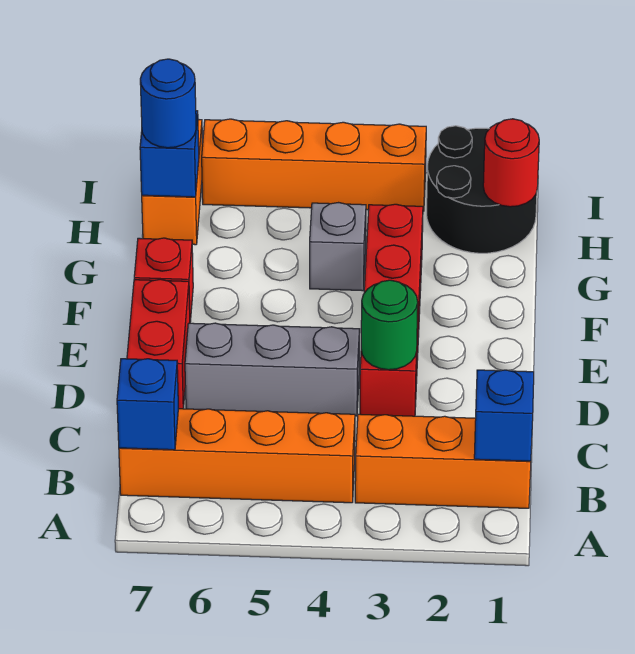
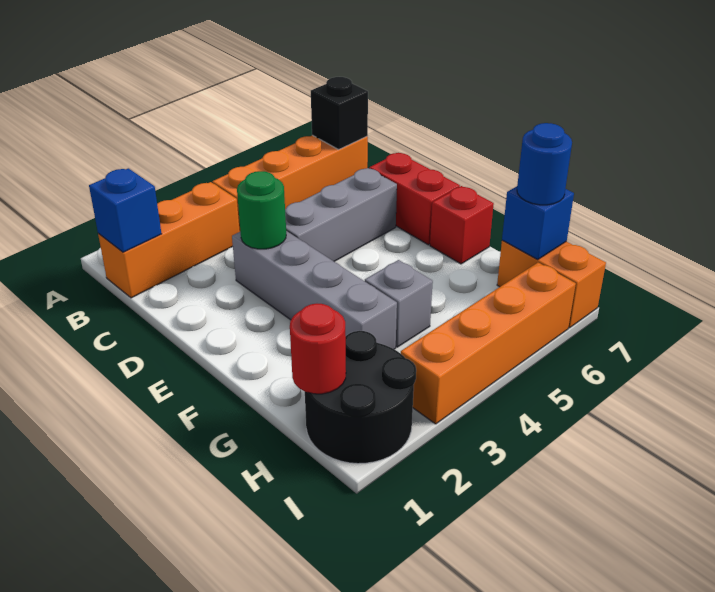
blue brick B7 level 2 -> black brick B7 level 2
red brick D3:G3 level 1 -> grey brick D3:G3 level 1

